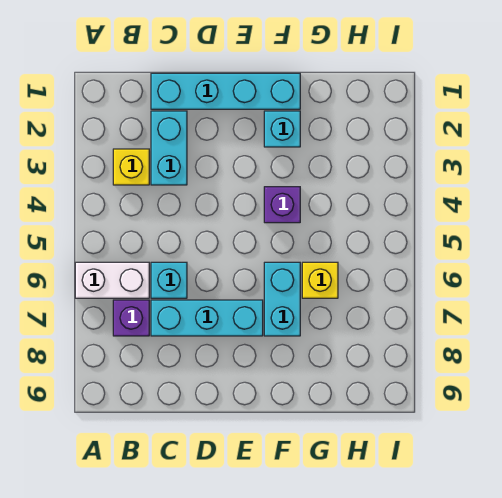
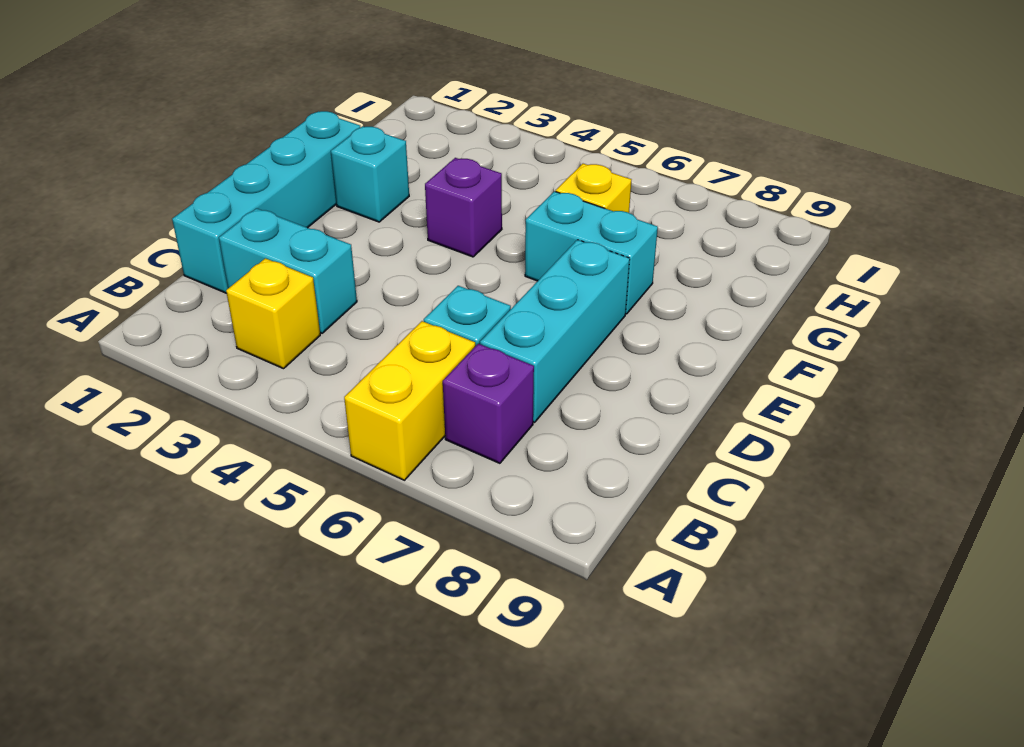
white brick A6:B6 level 1 -> yellow brick A6:B6 level 1

